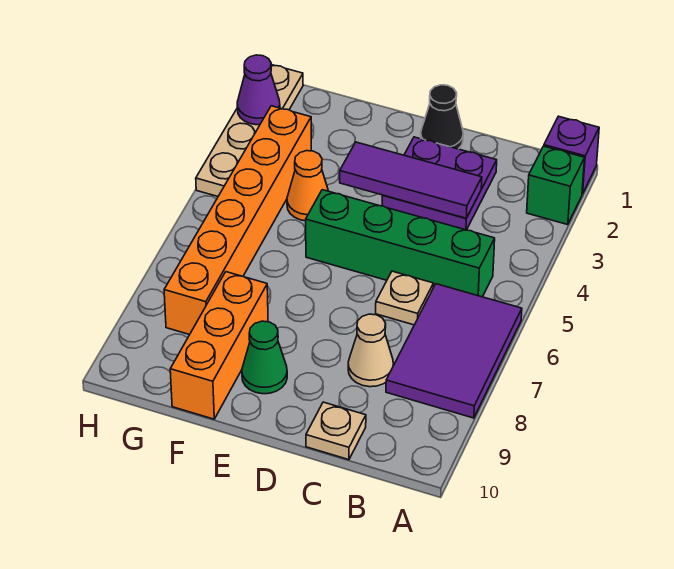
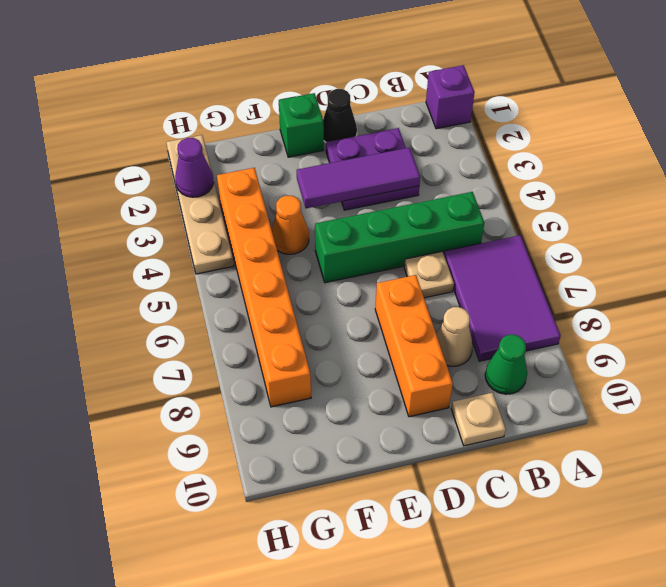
green brick A2 level 1 -> green brick E1 level 1
green cone E9 level 1 -> green cone B9 level 1
orange brick F8:F10 level 1 -> orange brick D7:D9 level 1

